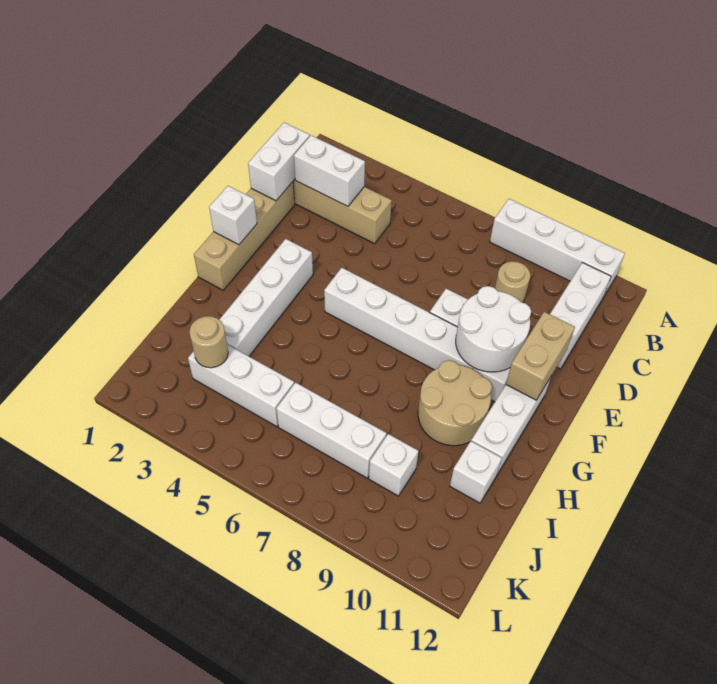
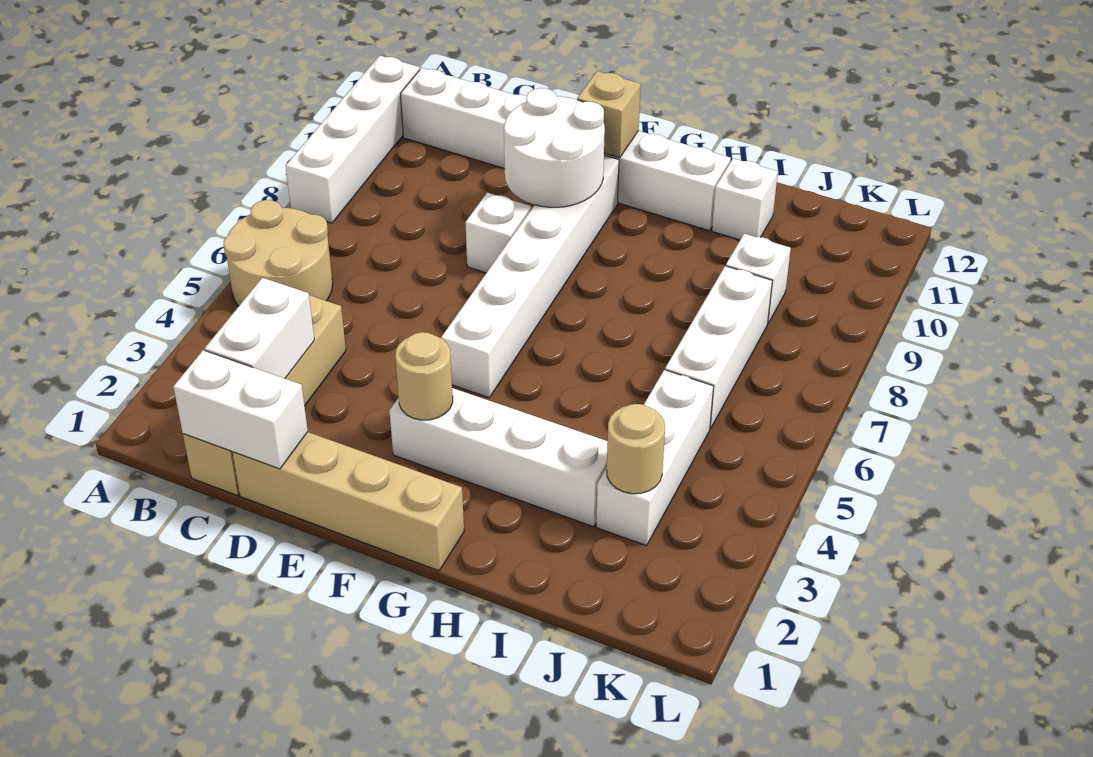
tan round brick C9 level 1 -> tan round brick F3 level 2
tan brick E11:F11 level 2 -> tan brick F11 level 2
white brick F1 level 2 -> none
tan round brick G9:H10 level 1 -> tan round brick A5:B6 level 1

